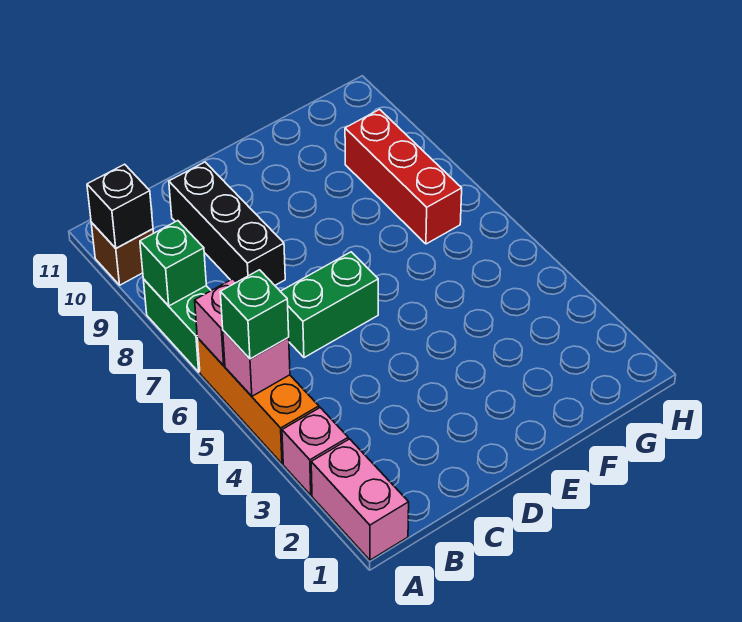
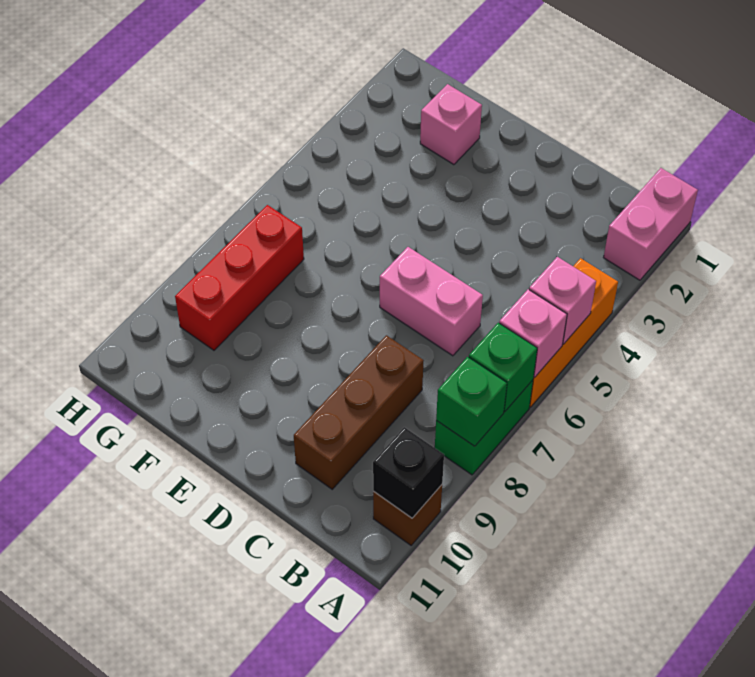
pink brick A3 level 1 -> pink brick F2 level 1
green brick A5 level 3 -> green brick A7 level 2
green brick C6:D6 level 1 -> pink brick C6:D6 level 1
black brick C8:C10 level 1 -> brown brick C8:C10 level 1

